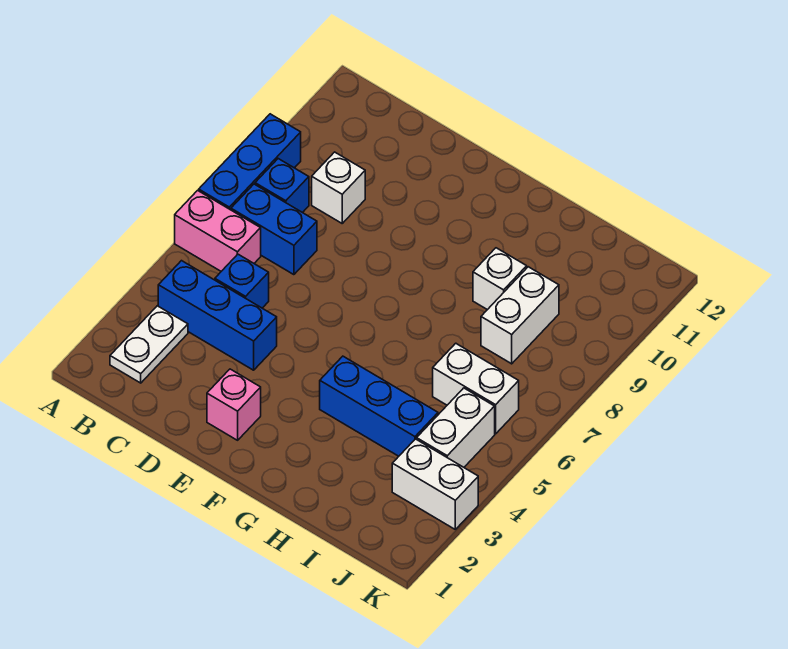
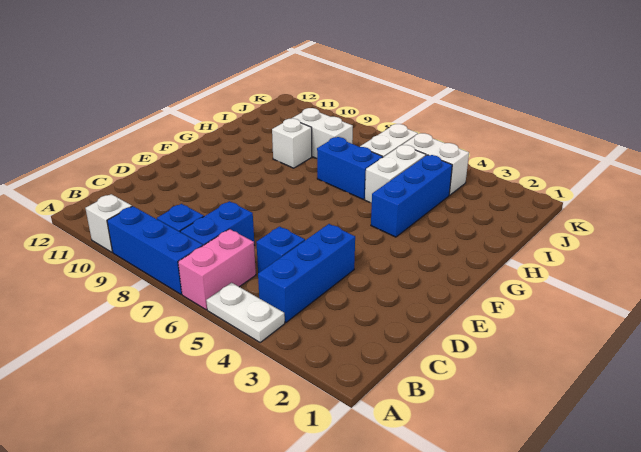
white plate B2:B3 level 1 -> white plate A4:A5 level 1
white brick C9 level 1 -> white brick A10 level 1
pink brick E2 level 1 -> none
none -> blue brick H6:H7 level 1
white brick J3:K3 level 1 -> white brick H5:I5 level 1

